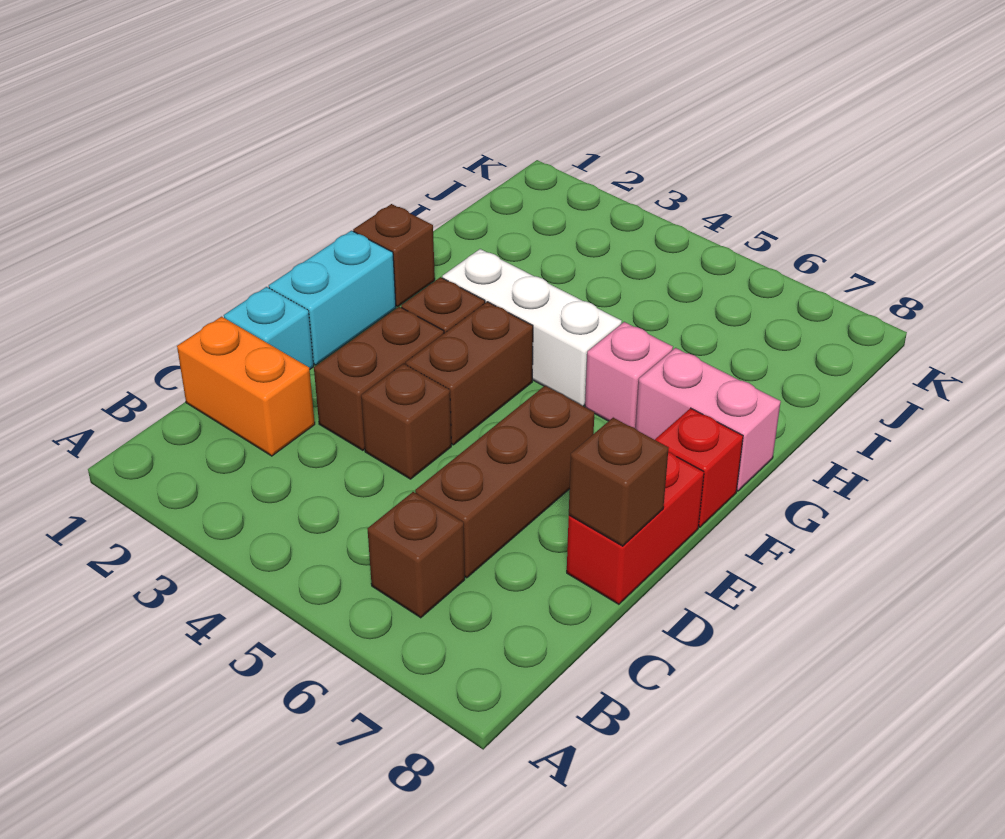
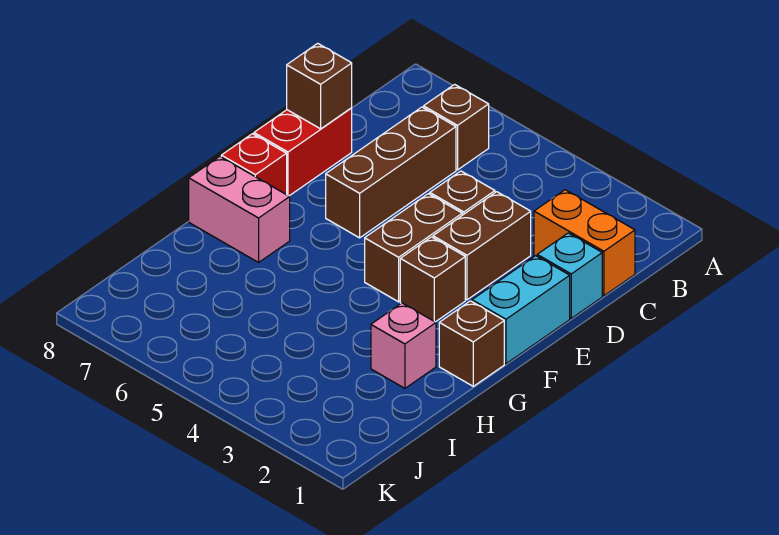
white brick G3:G5 level 1 -> none
pink brick G6 level 1 -> pink brick H2 level 1

